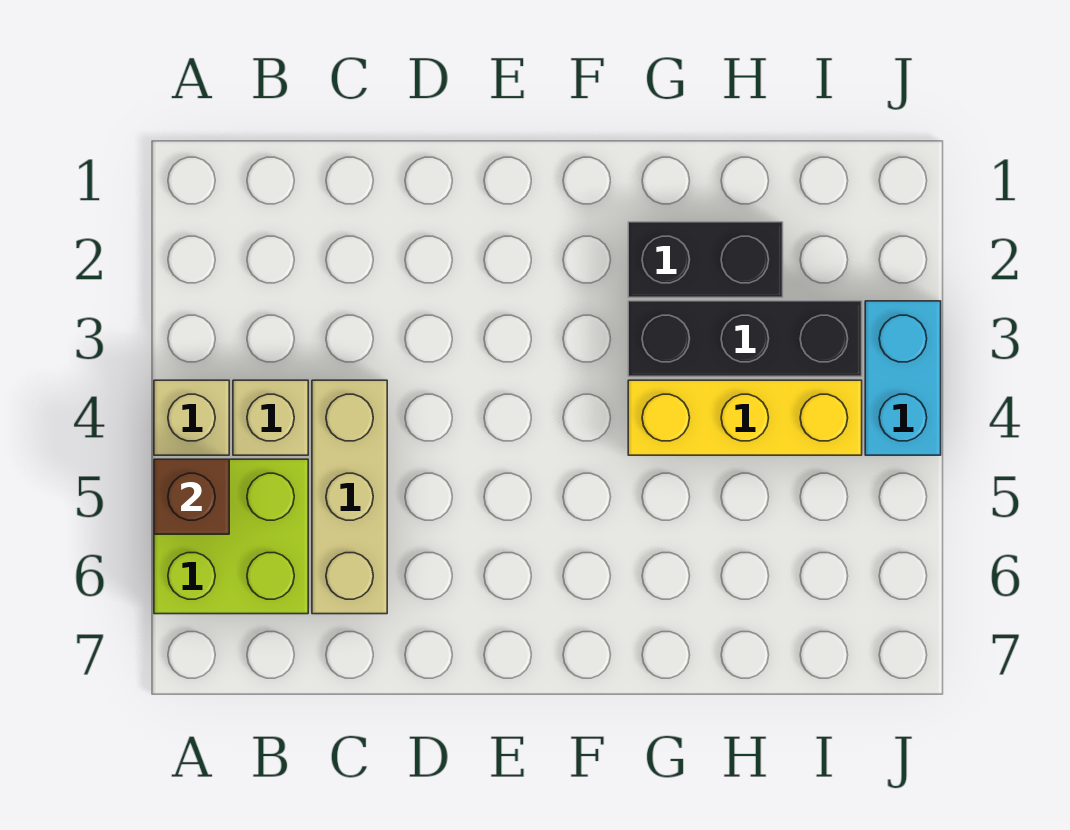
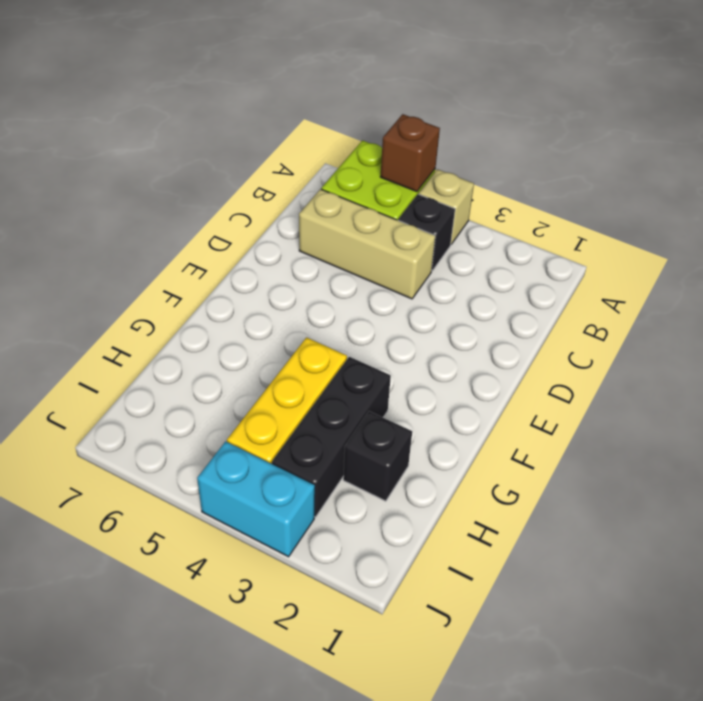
tan brick B4 level 1 -> black brick B4 level 1
black brick G2:H2 level 1 -> black brick H2 level 1

